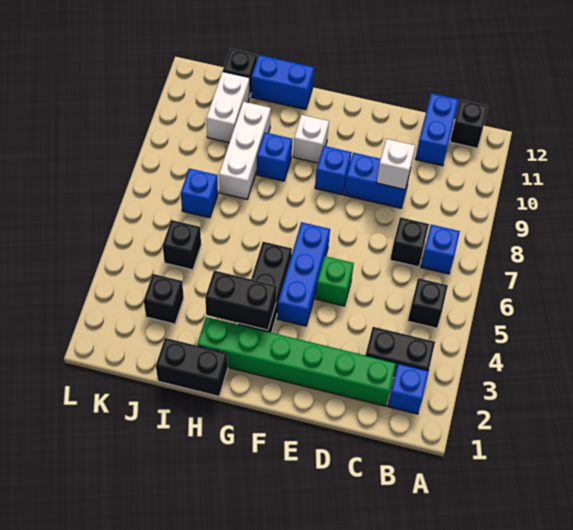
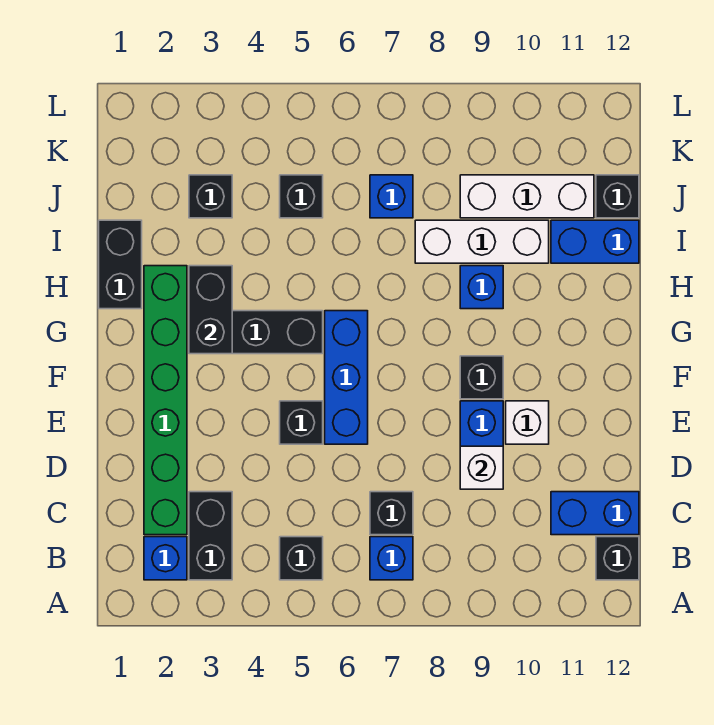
green brick E5 level 1 -> black brick E5 level 1
blue brick F4:F6 level 1 -> blue brick E6:G6 level 1
blue brick F9 level 1 -> black brick F9 level 1
white brick G10 level 1 -> white brick E10 level 1
blue brick H12:I12 level 1 -> blue brick I11:I12 level 1
white brick J10:J11 level 1 -> white brick J9:J11 level 1

